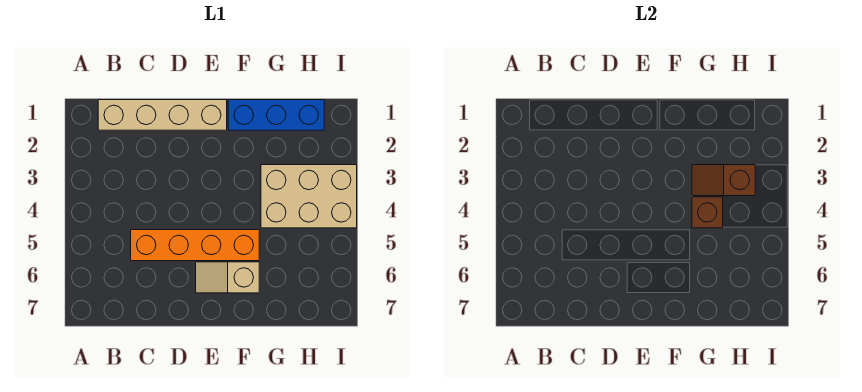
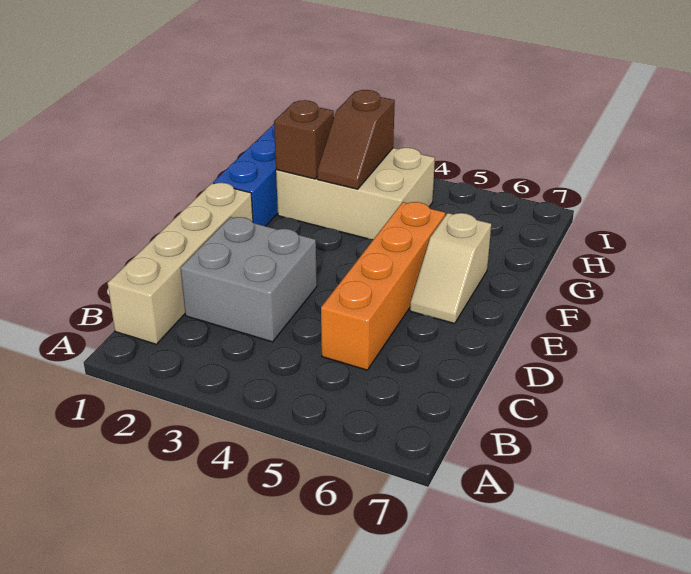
none -> grey brick C2:D3 level 1
tan brick G3:I4 level 1 -> tan brick G2:H4 level 1
brown brick G4 level 2 -> brown brick G2 level 2

